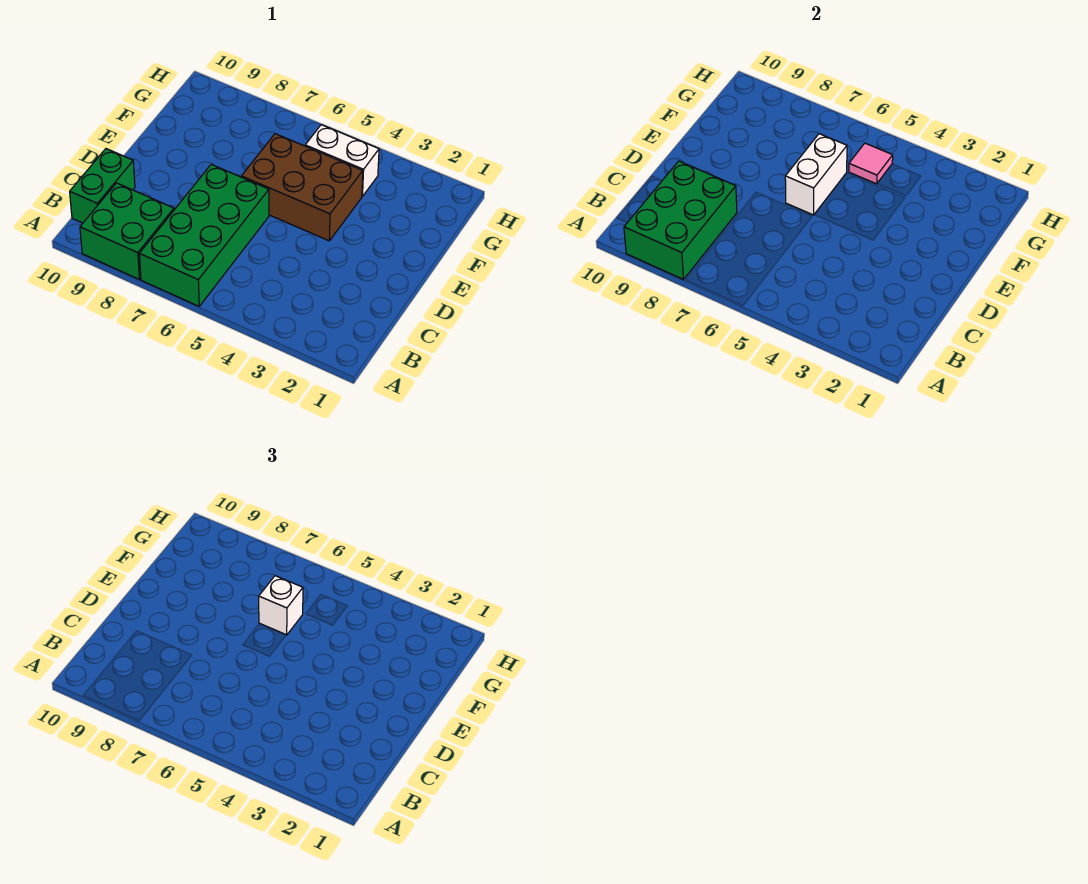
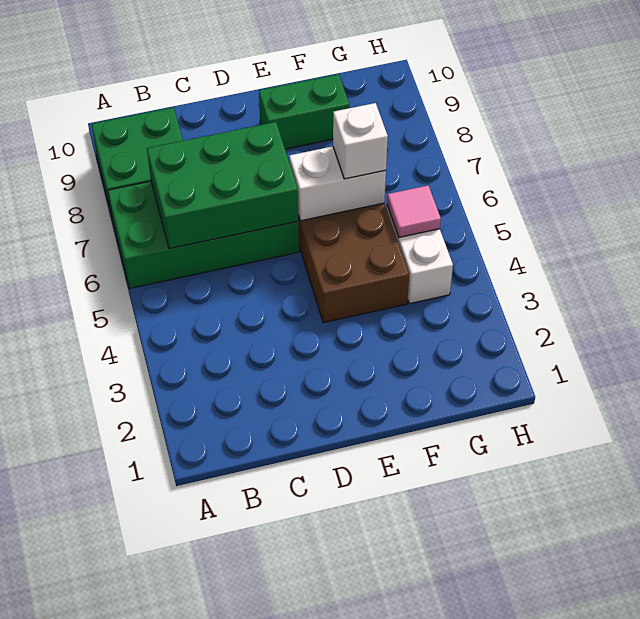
green brick A8:C9 level 2 -> green brick B6:D7 level 2
green brick B10:C10 level 1 -> green brick E9:F9 level 1

